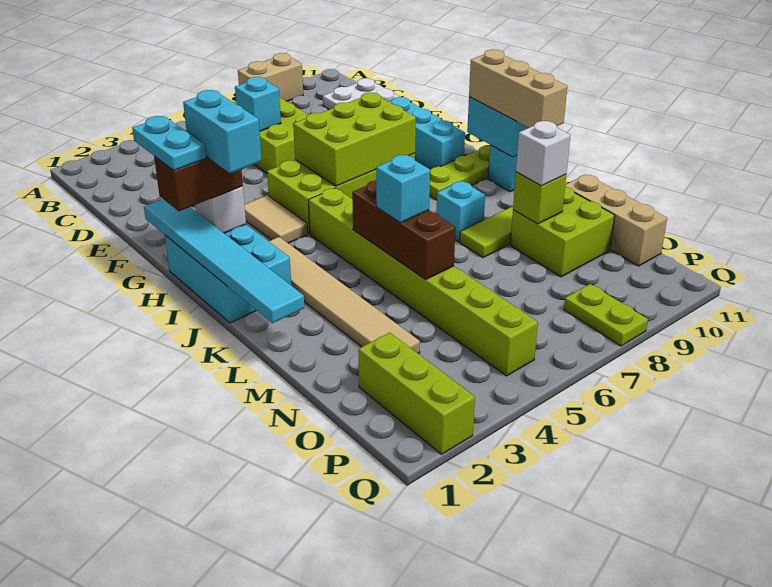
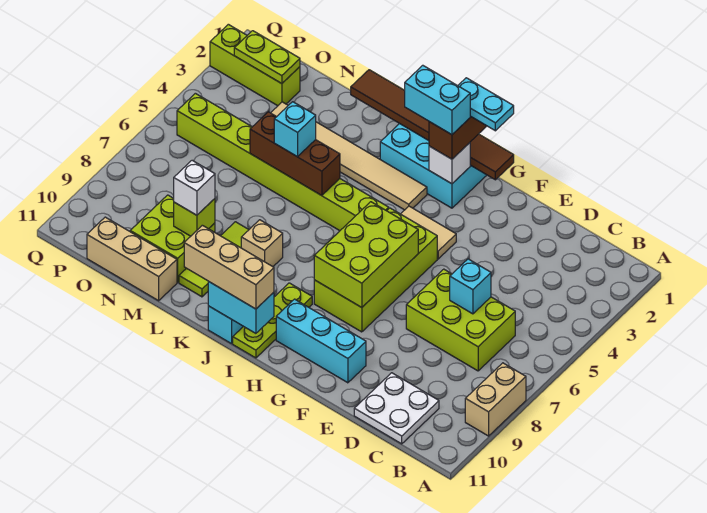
cyan tile G1:L1 level 2 -> brown tile G1:L1 level 2
cyan brick K8 level 1 -> tan brick K8 level 1
lime plate P8:Q8 level 1 -> lime plate O2:P2 level 2

